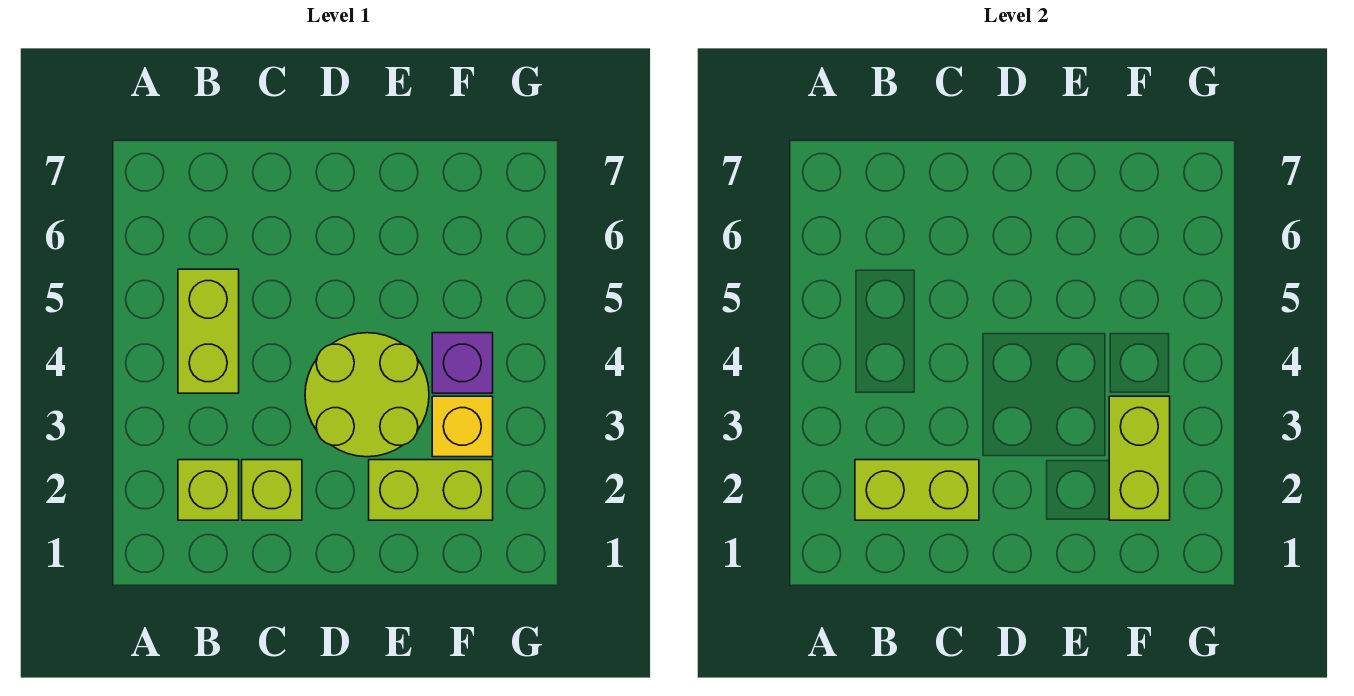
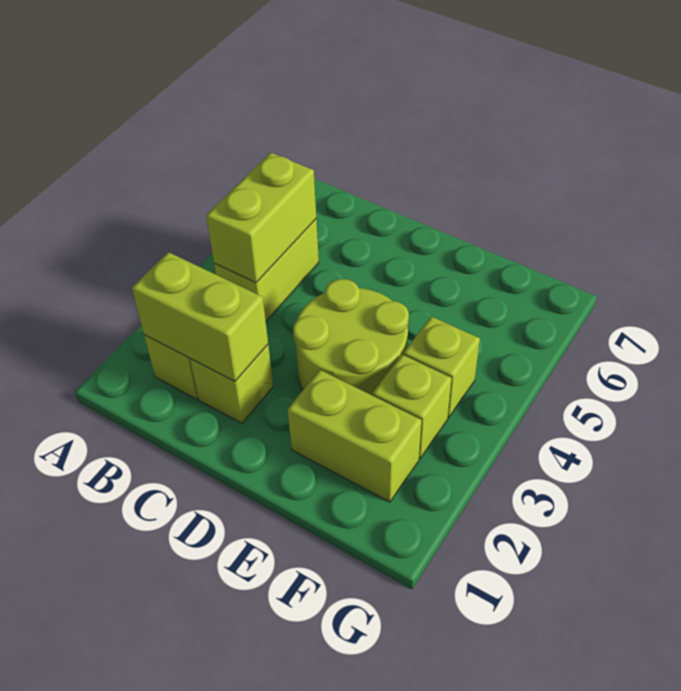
lime brick F2:F3 level 2 -> lime brick B4:B5 level 2
yellow brick F3 level 1 -> lime brick F3 level 1
purple brick F4 level 1 -> lime brick F4 level 1

